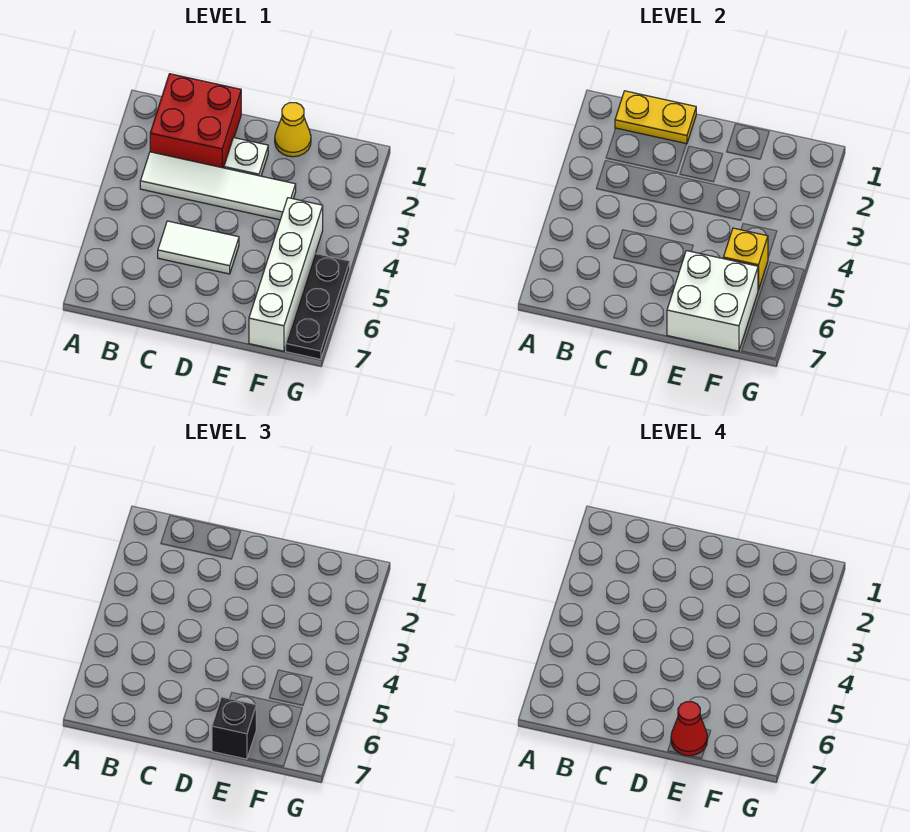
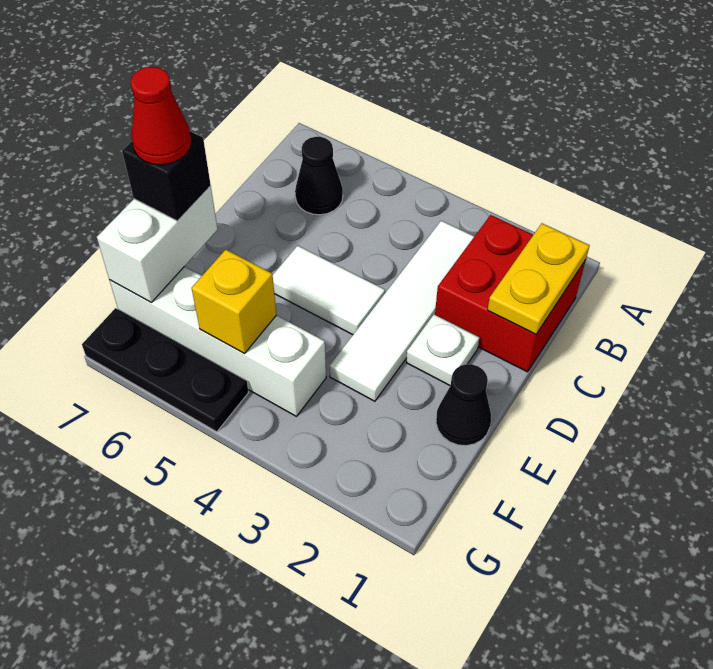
none -> black cone B6 level 1
white tile C5:D5 level 1 -> white tile D4:D5 level 1
yellow cone E1 level 1 -> black cone E1 level 1
white brick E6:F7 level 2 -> white brick E7:F7 level 2

